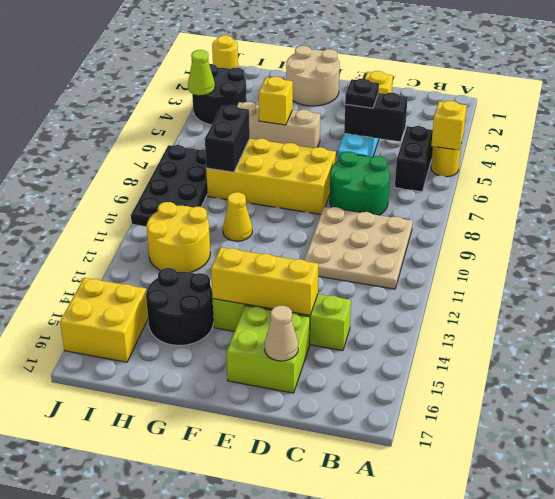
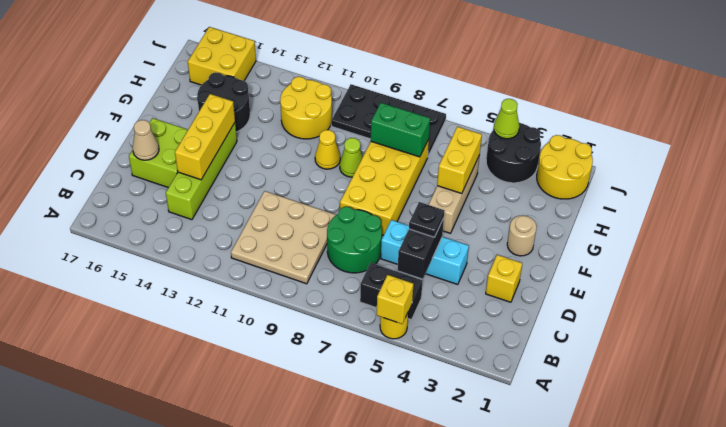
tan round brick F1:G2 level 1 -> tan round brick F2 level 1
yellow brick G5 level 2 -> yellow brick G5:H5 level 2
none -> lime cone G9 level 1
black brick H7:H8 level 2 -> green brick H7:H8 level 2
yellow round brick J1 level 1 -> yellow round brick I1:J2 level 1

